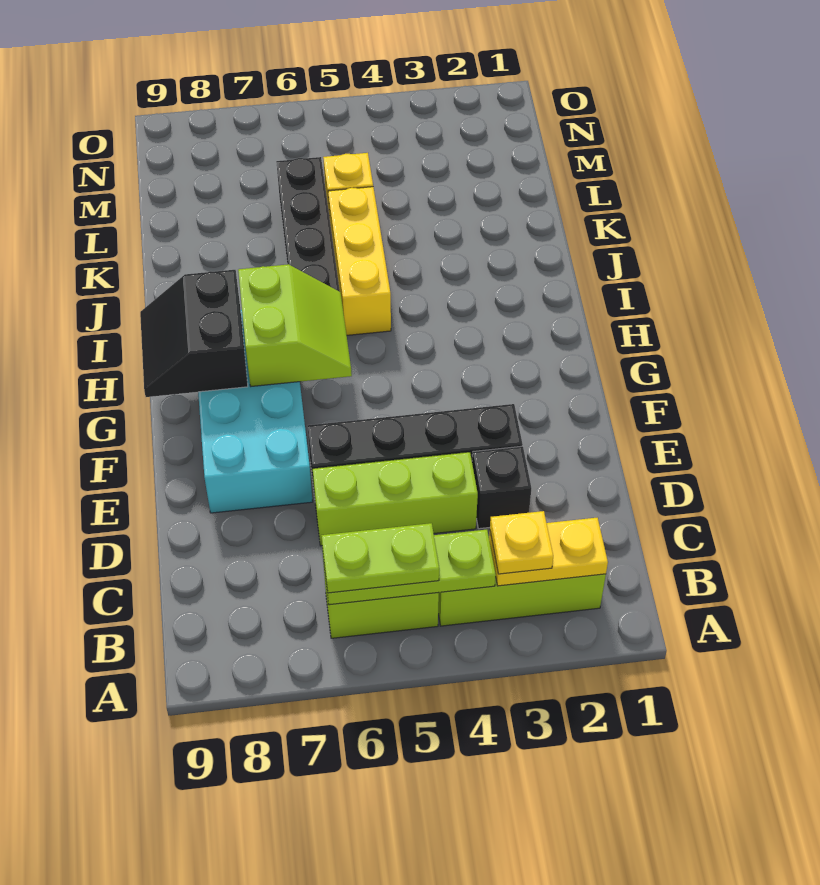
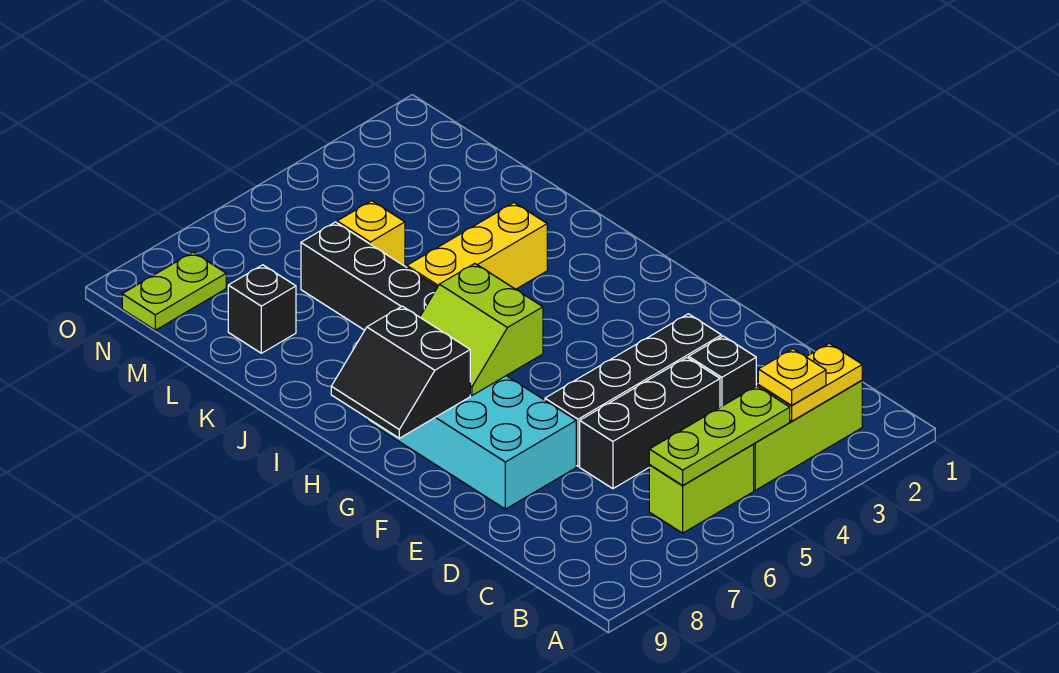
lime plate B5:B6 level 3 -> lime plate N8:N9 level 1
lime brick D4:D6 level 1 -> black brick D4:D6 level 1
lime slope G6:H7 level 2 top 7 -> lime slope G6:H7 level 2 top 6
yellow brick I5:K5 level 1 -> yellow brick J3:J5 level 1
none -> black brick L8 level 1

